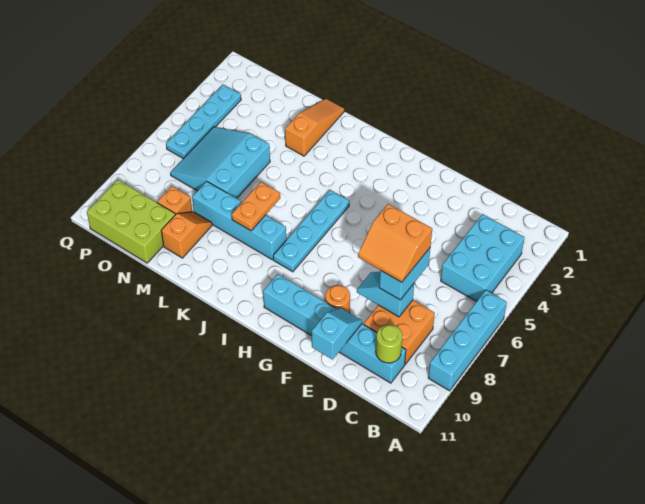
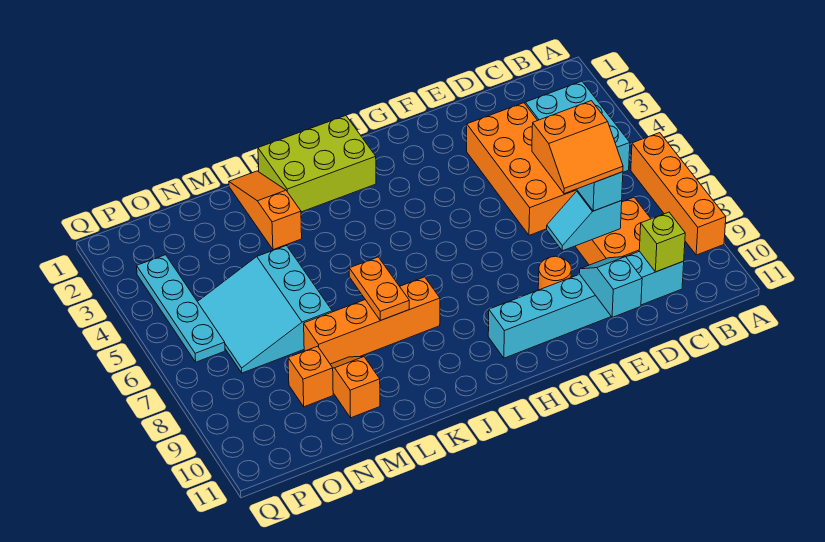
cyan brick A6:A9 level 1 -> orange brick A6:A9 level 1
lime round brick C10 level 2 -> lime brick C10 level 2
none -> orange brick D3:E6 level 1
cyan plate I5:I8 level 1 -> none
cyan brick J8:M8 level 1 -> orange brick J8:M8 level 1
lime brick N10:P11 level 1 -> lime brick I1:K2 level 1

